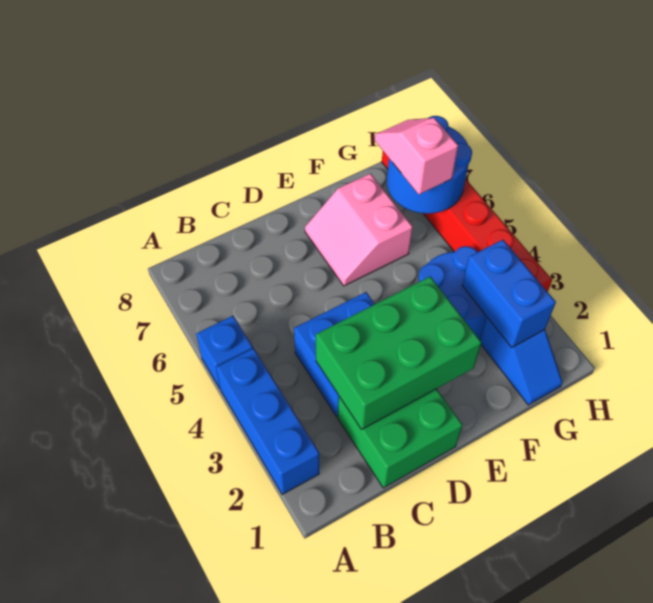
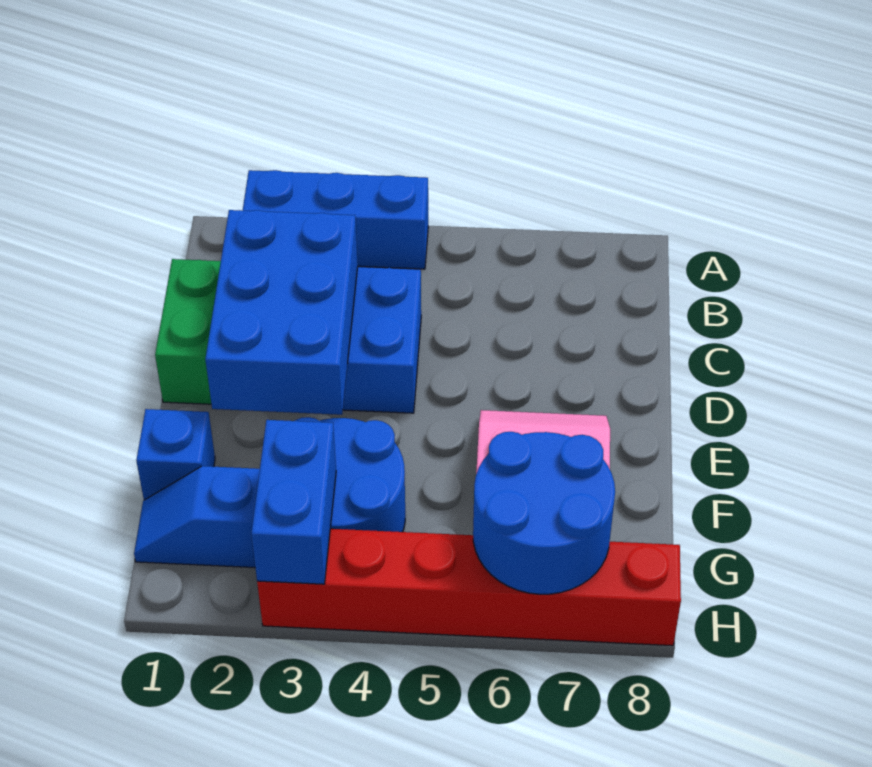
blue brick A5 level 1 -> blue brick F1 level 1
green brick C2:E3 level 2 -> blue brick C2:E3 level 2
blue brick G2:G3 level 2 -> blue brick G3:H3 level 2
pink slope G6:G7 level 3 top 6 -> none

